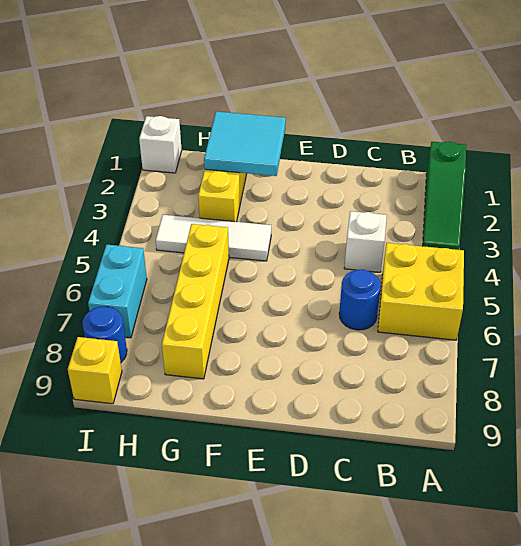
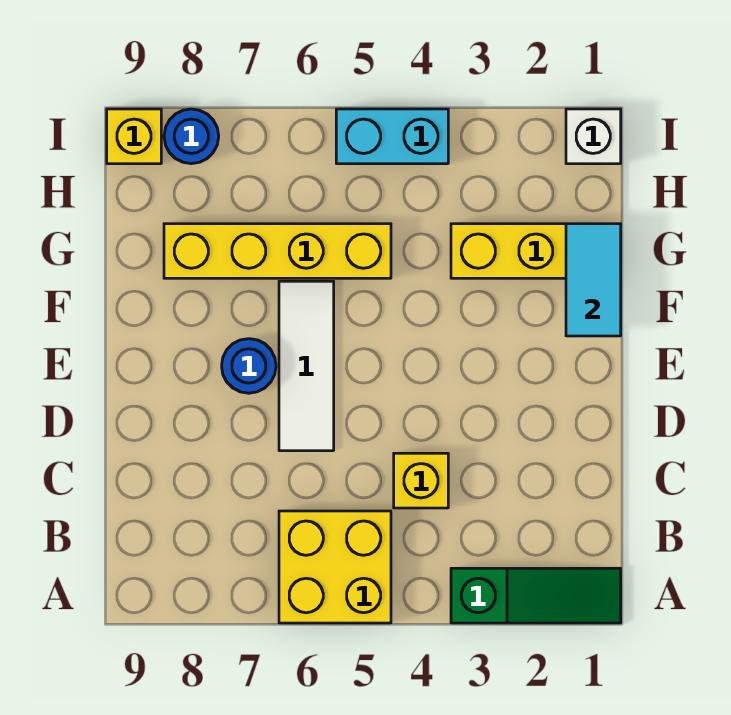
green slope A1:A3 level 1 top 1 -> green slope A1:A3 level 1 top 3
white brick C4 level 1 -> yellow brick C4 level 1
blue round brick C6 level 1 -> blue round brick E7 level 1
cyan tile F1:G2 level 2 -> cyan tile F1:G1 level 2
white tile F4:H4 level 1 -> white tile D6:F6 level 1
cyan brick I6:I7 level 1 -> cyan brick I4:I5 level 1

